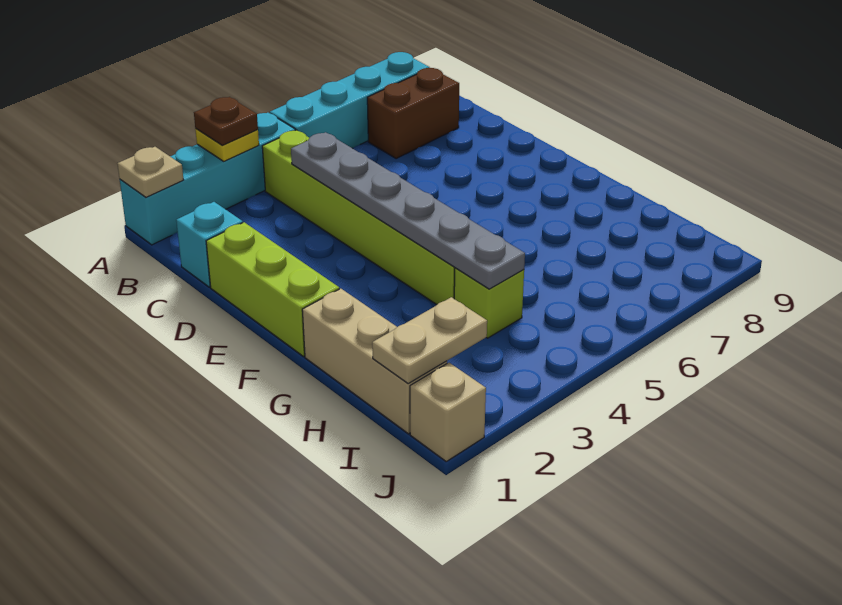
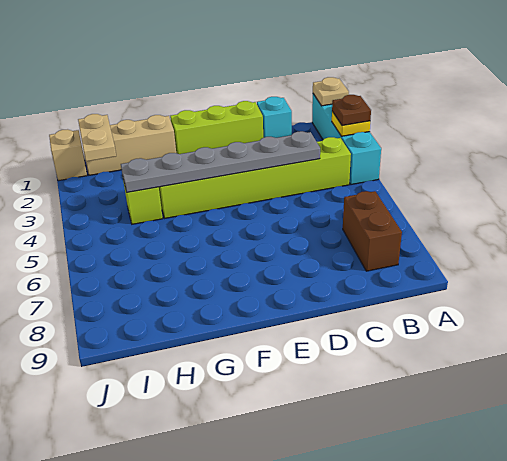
cyan brick A5:A8 level 1 -> none

